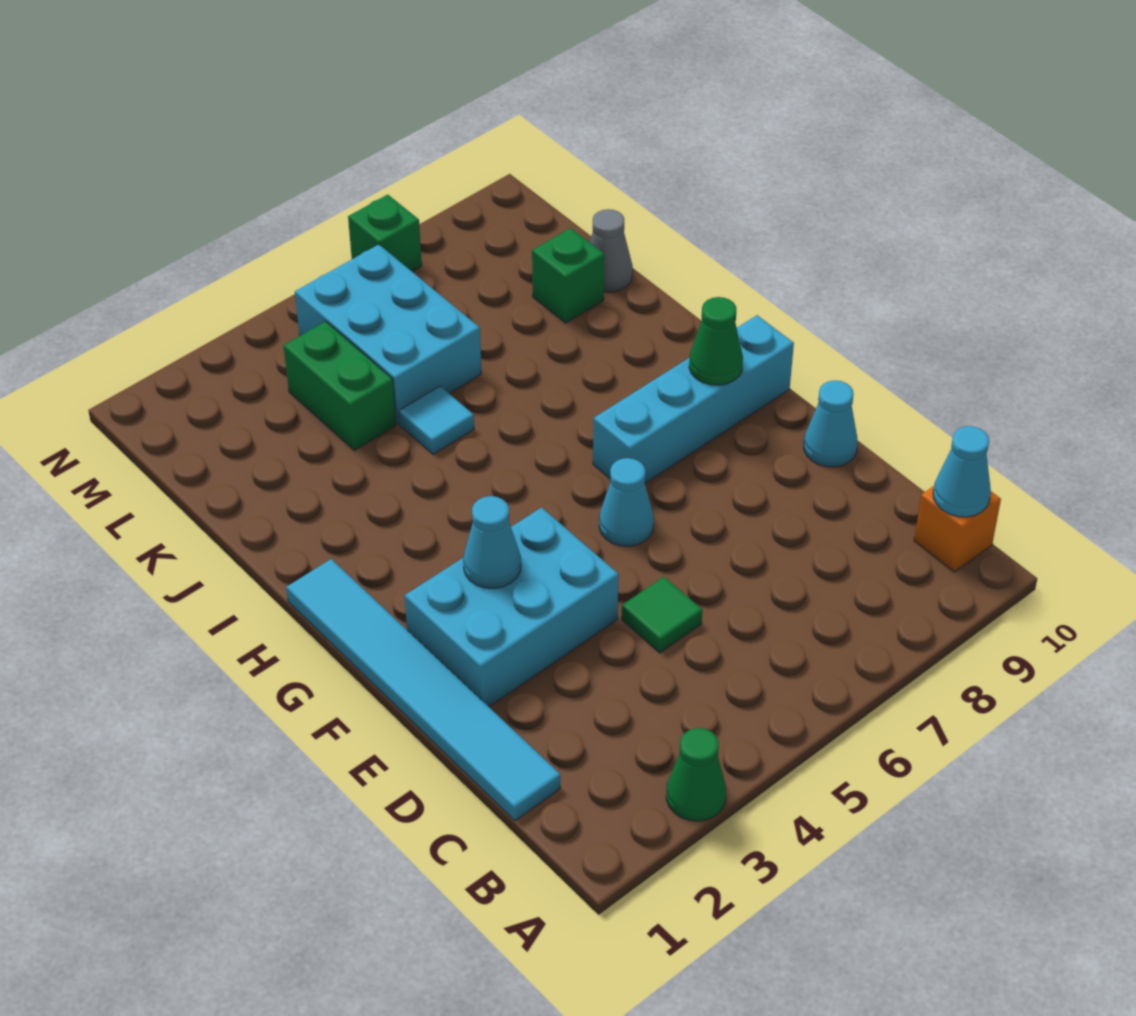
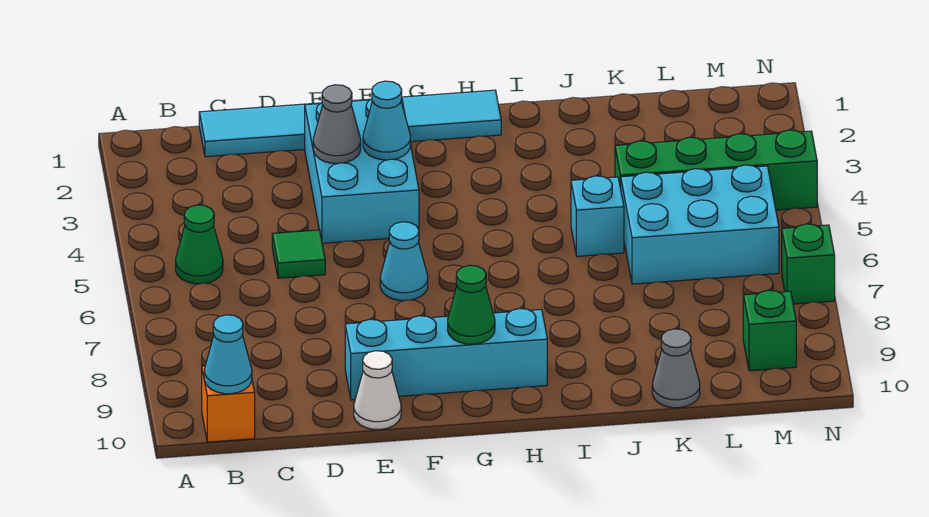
green cone A3 level 1 -> green cone B5 level 1
none -> grey cone E3 level 2
cyan cone E10 level 1 -> white cone E10 level 1
cyan brick G7:G10 level 1 -> cyan brick E9:H9 level 1
cyan tile J5 level 1 -> cyan brick J5 level 1
green brick K4:L4 level 1 -> green brick K4:N4 level 1
green brick K9 level 1 -> green brick M9 level 1

